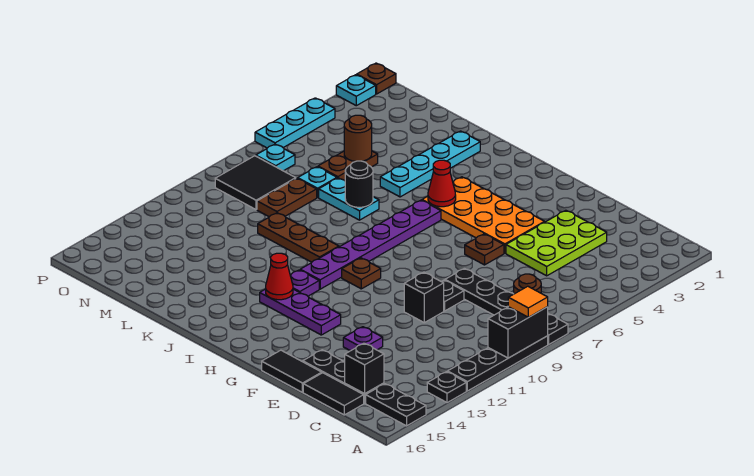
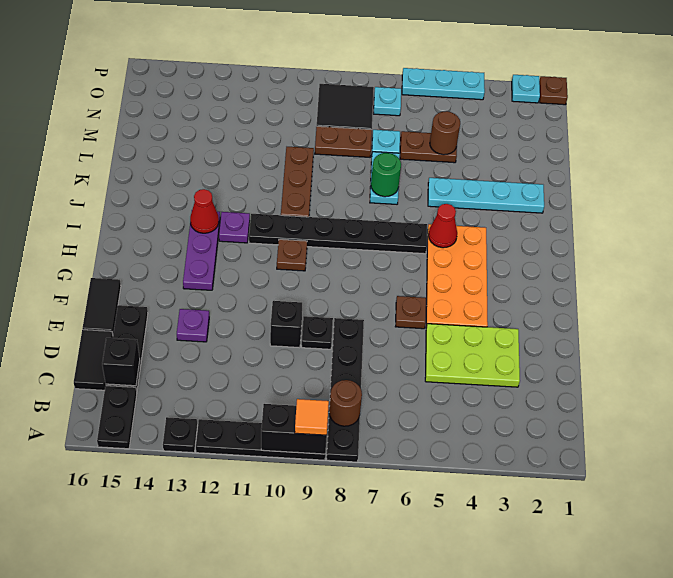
purple plate I6:I11 level 1 -> black plate I6:I11 level 1
black round brick K7 level 2 -> green round brick K7 level 2

